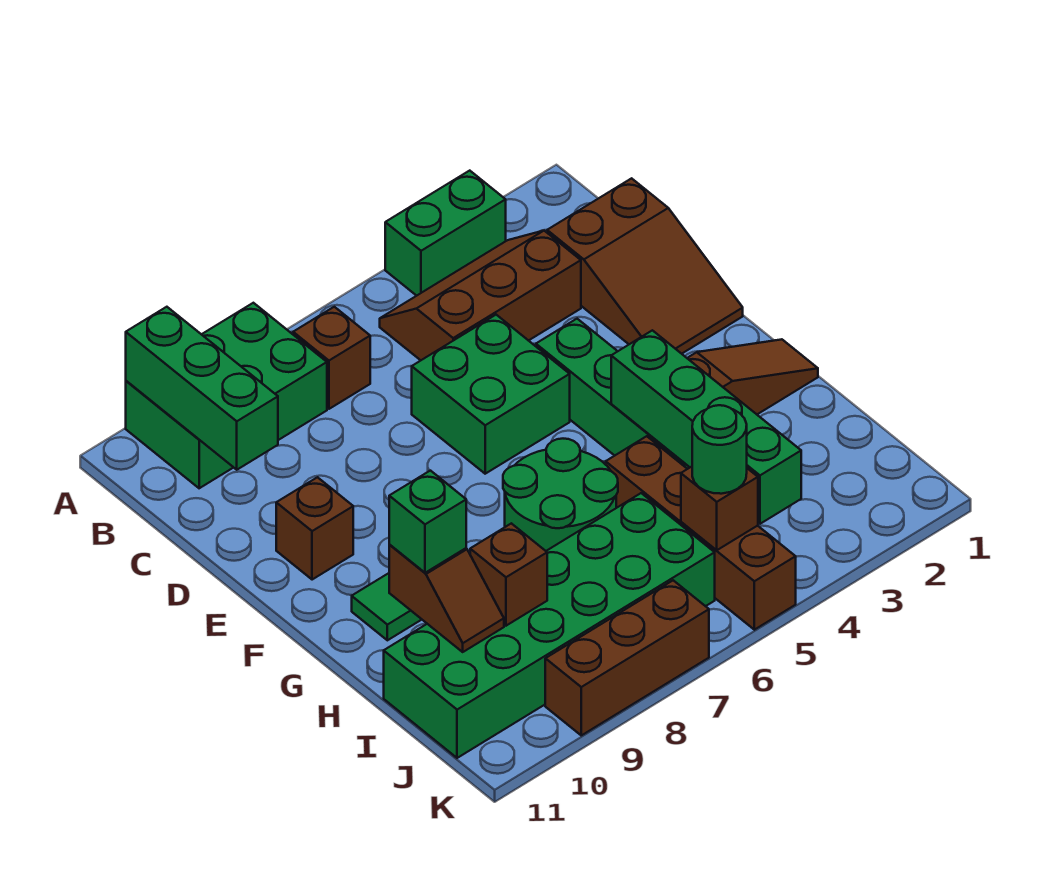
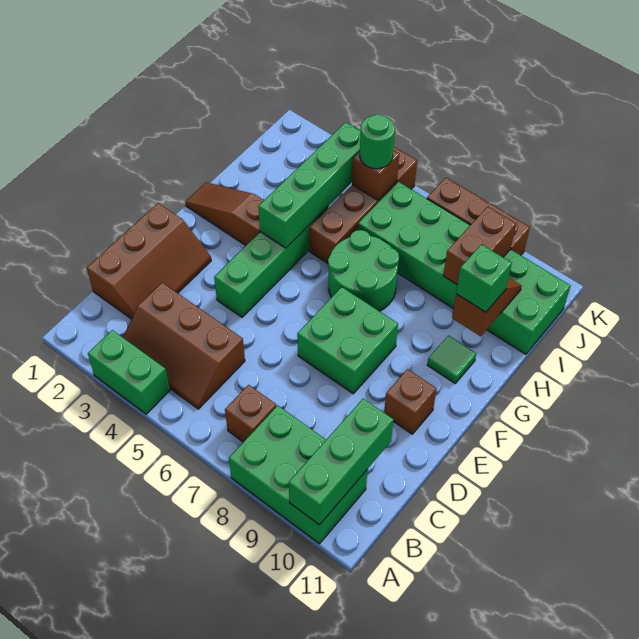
brown slope C1:E2 level 1 top C -> brown slope C1:E2 level 1 top 1
green brick D5:E6 level 1 -> green brick E7:F8 level 1
brown brick I9 level 2 -> brown brick I9:J9 level 2

